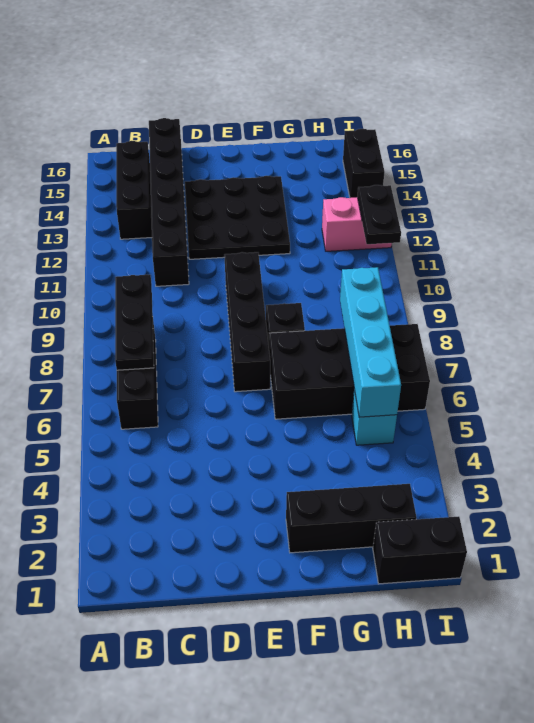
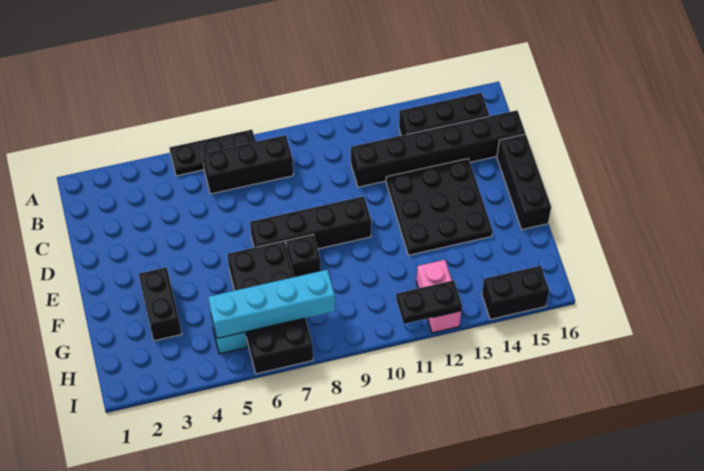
black plate B7:B9 level 2 -> black plate A5:A7 level 1
black brick F2:H2 level 1 -> black brick D16:F16 level 1
black brick H1:I1 level 1 -> black brick F3:G3 level 1

